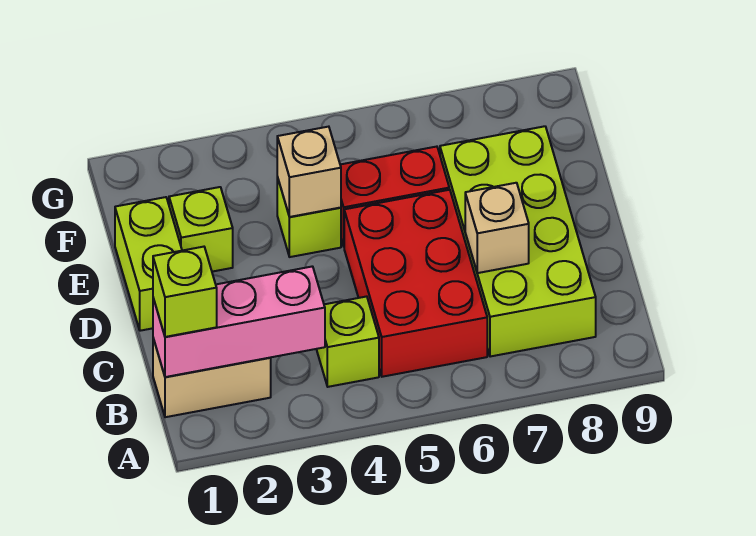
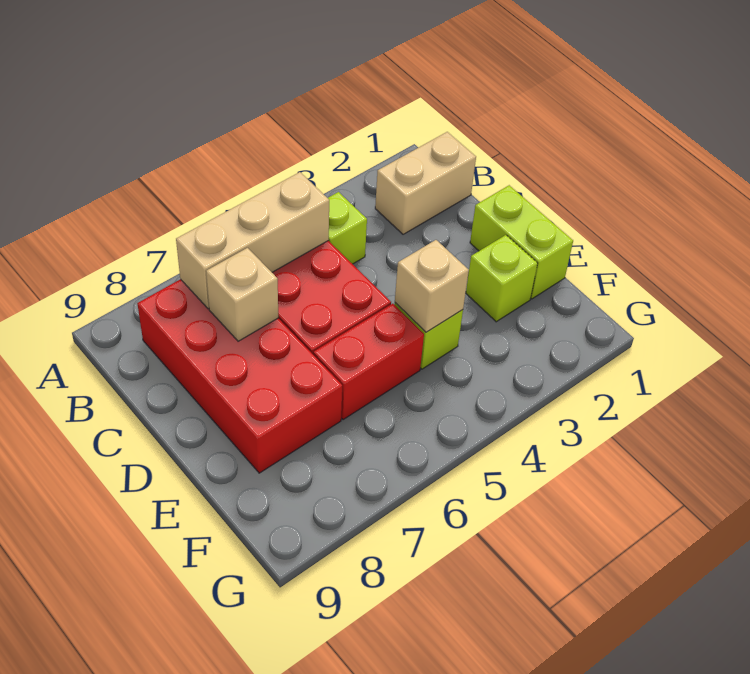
pink brick B1:B3 level 2 -> none
lime brick B1 level 3 -> none
none -> tan brick B5:B7 level 2
lime brick B7:E8 level 1 -> red brick B7:E8 level 1

